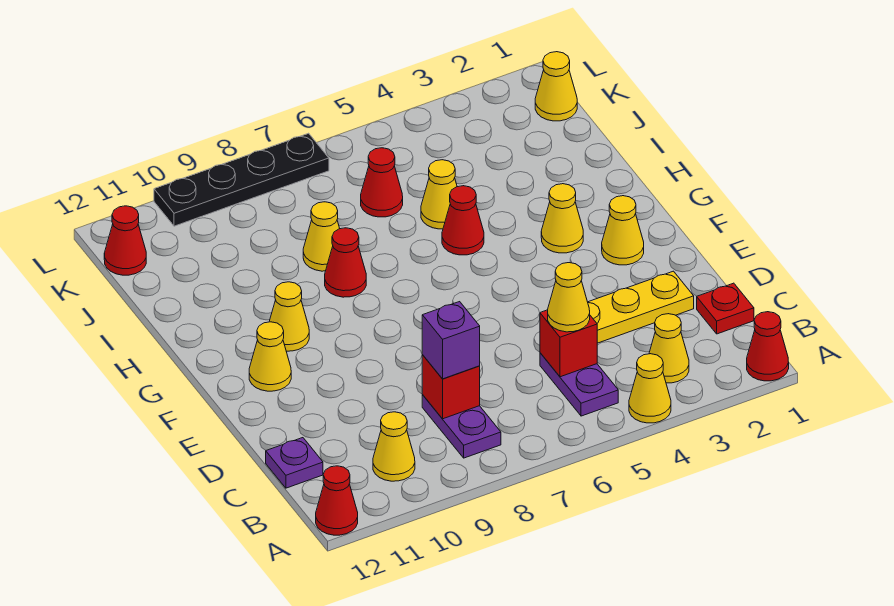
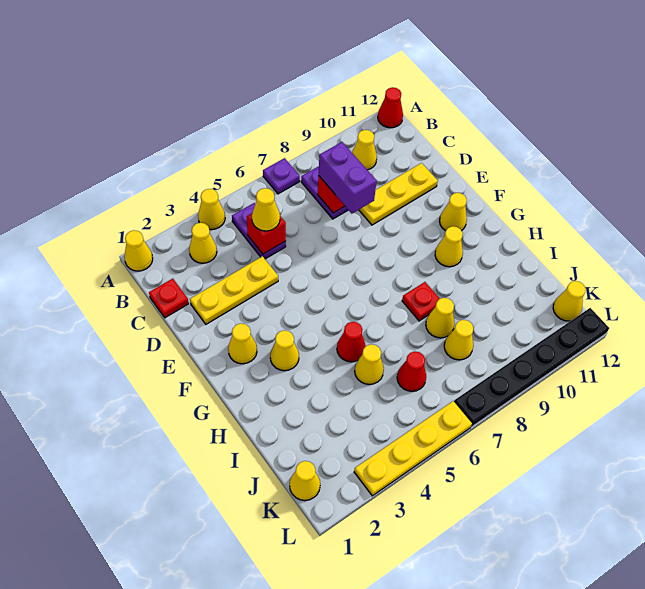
red cone A1 level 1 -> yellow cone A1 level 1
purple brick C8 level 3 -> purple brick C8:D8 level 3
purple plate C12 level 1 -> purple plate A7 level 1
none -> yellow plate D9:D11 level 1
red cone H8 level 1 -> red plate H8 level 1
none -> yellow cone J8 level 1
red cone K12 level 1 -> yellow cone K12 level 1
none -> yellow plate L3:L6 level 1
black plate L7:L10 level 1 -> black plate L7:L12 level 1

